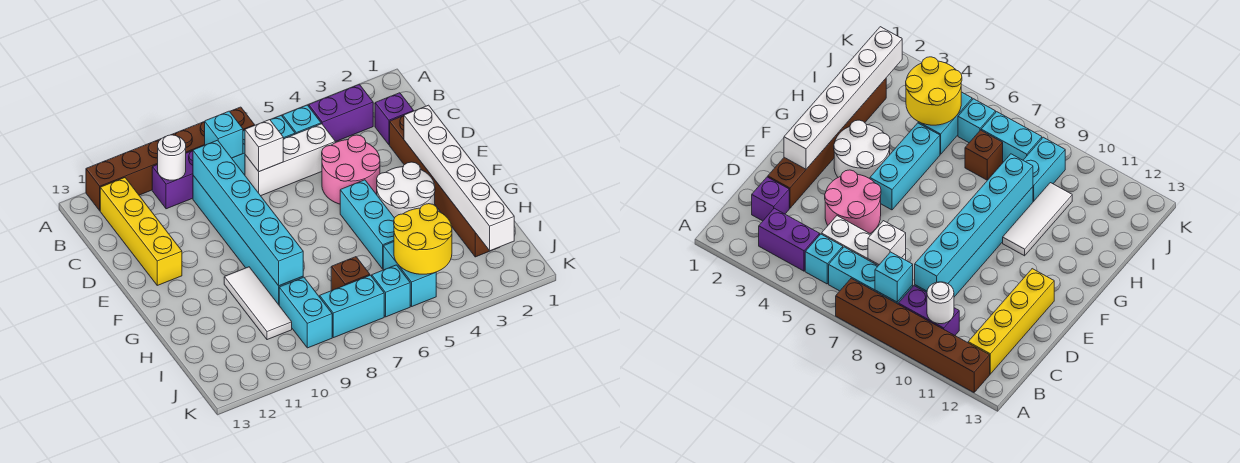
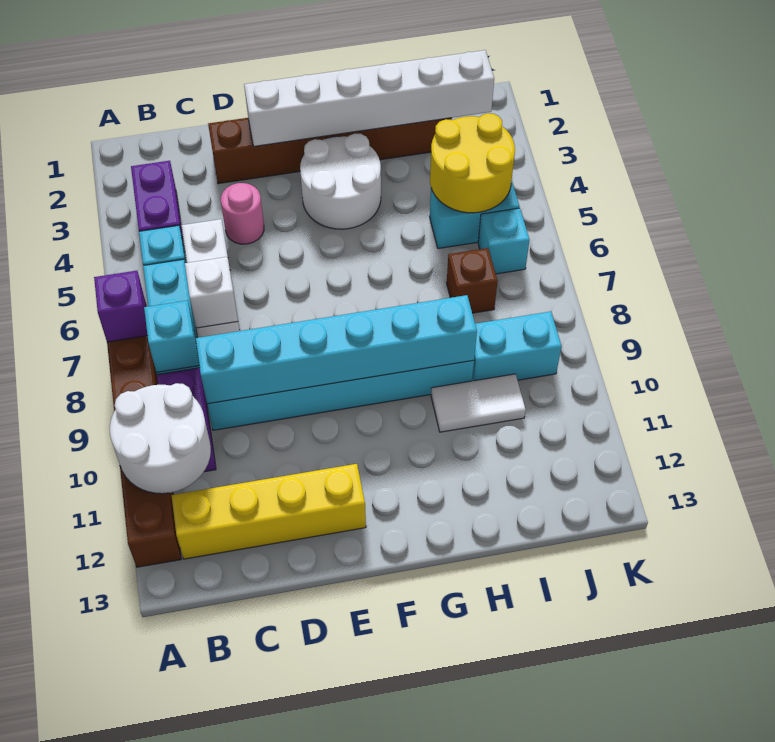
white round brick B10 level 2 -> white round brick A10:B11 level 2
purple brick C2 level 1 -> purple brick A7 level 2
pink round brick D4:E5 level 1 -> pink round brick D4 level 1
cyan brick F5:H5 level 1 -> none
white tile G10:I10 level 1 -> white tile H10:I10 level 1
cyan brick J7:J8 level 1 -> none

